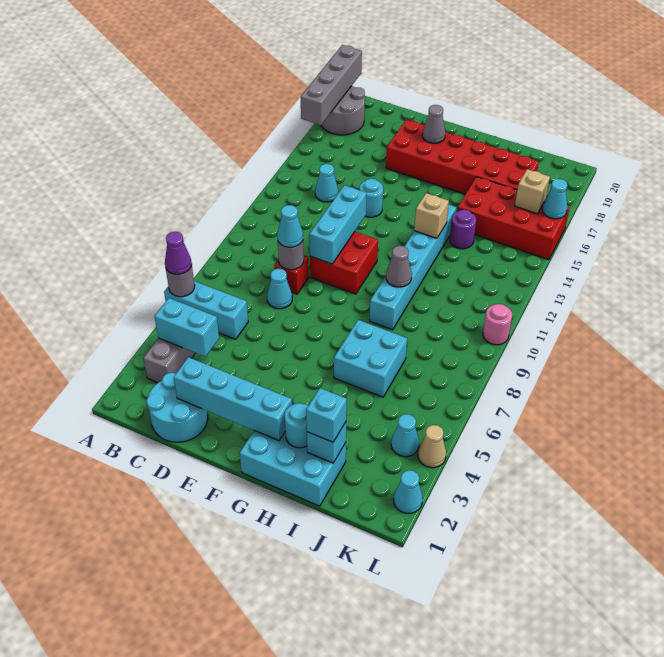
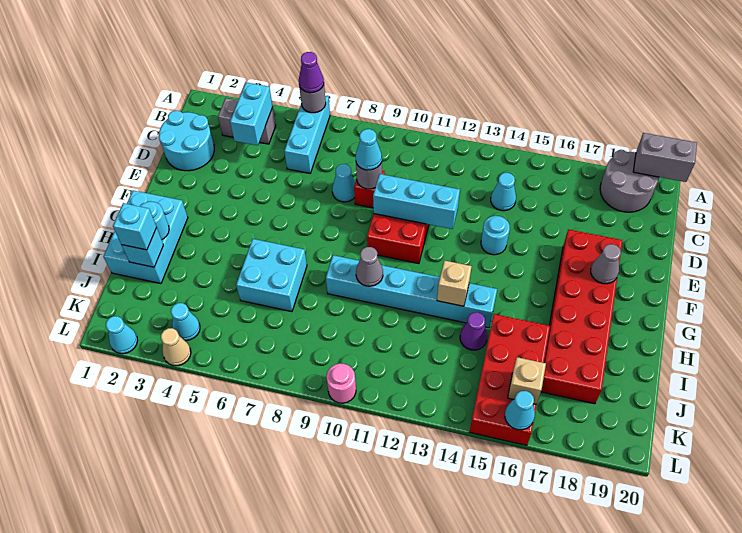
grey brick A17:A20 level 2 -> grey brick A19:A20 level 2
cyan brick D2:G2 level 2 -> none
purple round brick I14 level 1 -> purple cone I14 level 1

